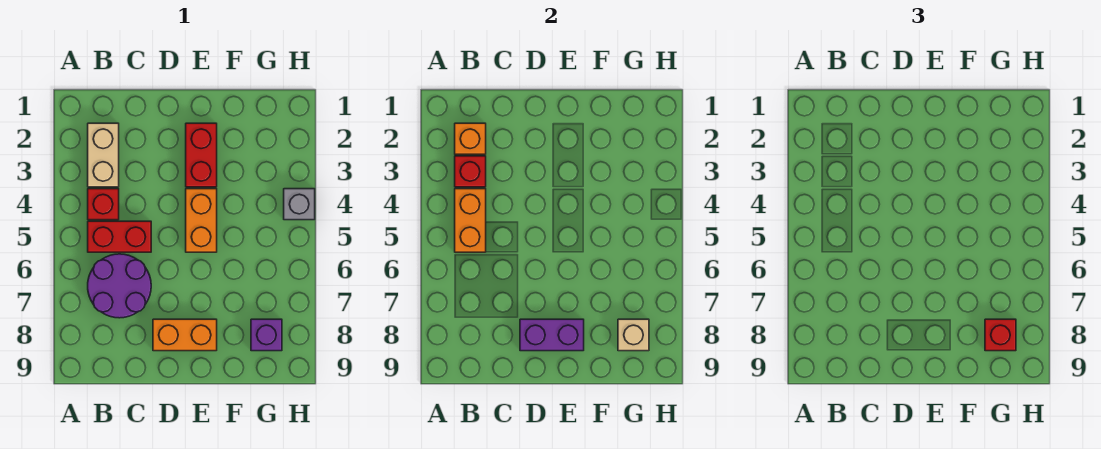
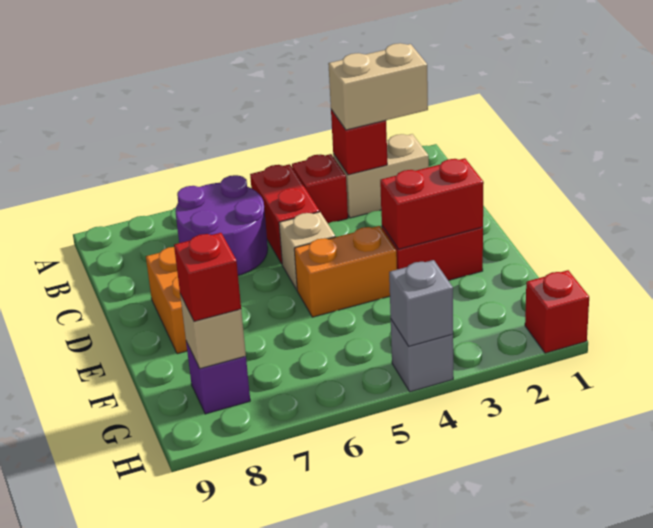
orange brick B2 level 2 -> none
none -> tan brick B2:B3 level 3
orange brick B4:B5 level 2 -> none
none -> tan brick D5 level 1
purple brick D8:E8 level 2 -> none
none -> red brick E2:E3 level 2
none -> red brick H1 level 1
none -> grey brick H4 level 2

